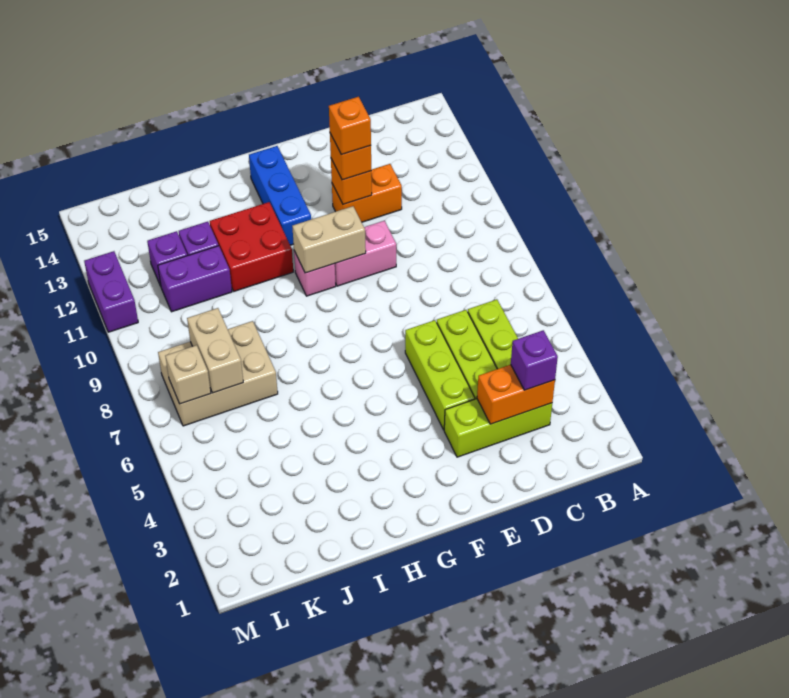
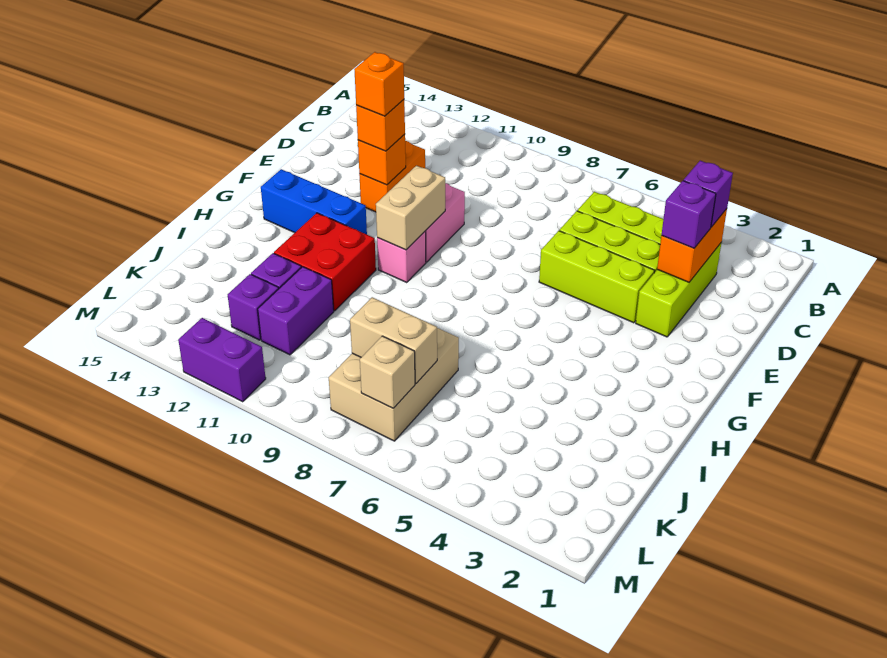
none -> purple brick D3 level 3

